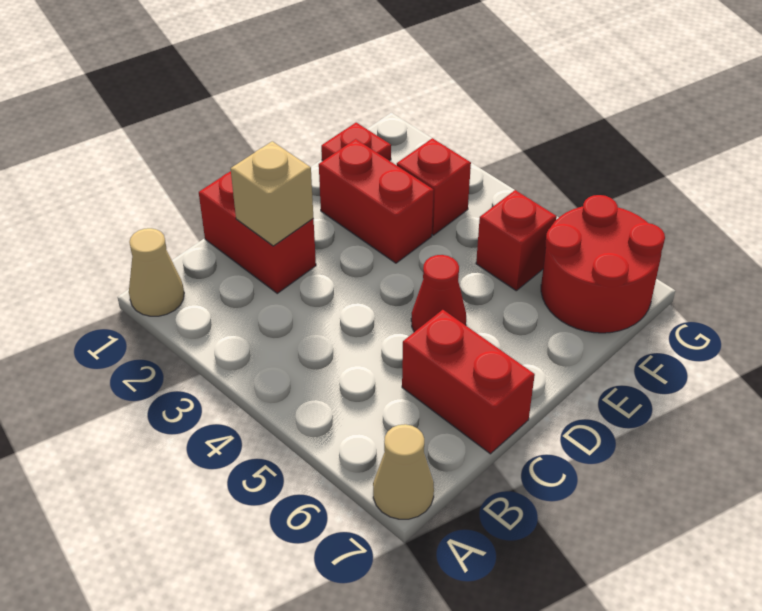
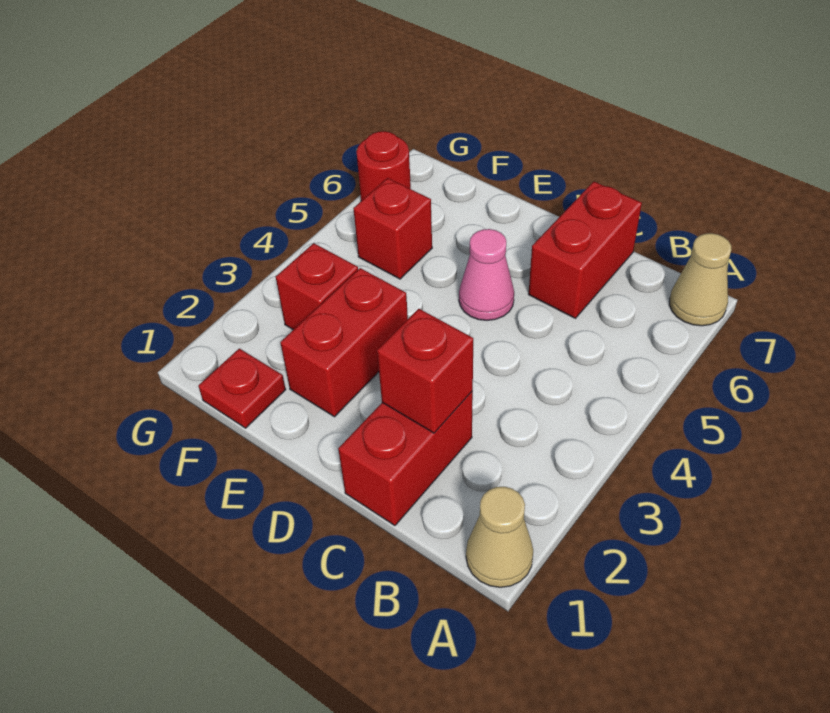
tan brick C2 level 2 -> red brick C2 level 2
red cone D5 level 1 -> pink cone D5 level 1
red round brick F6:G7 level 1 -> red round brick G6 level 1

